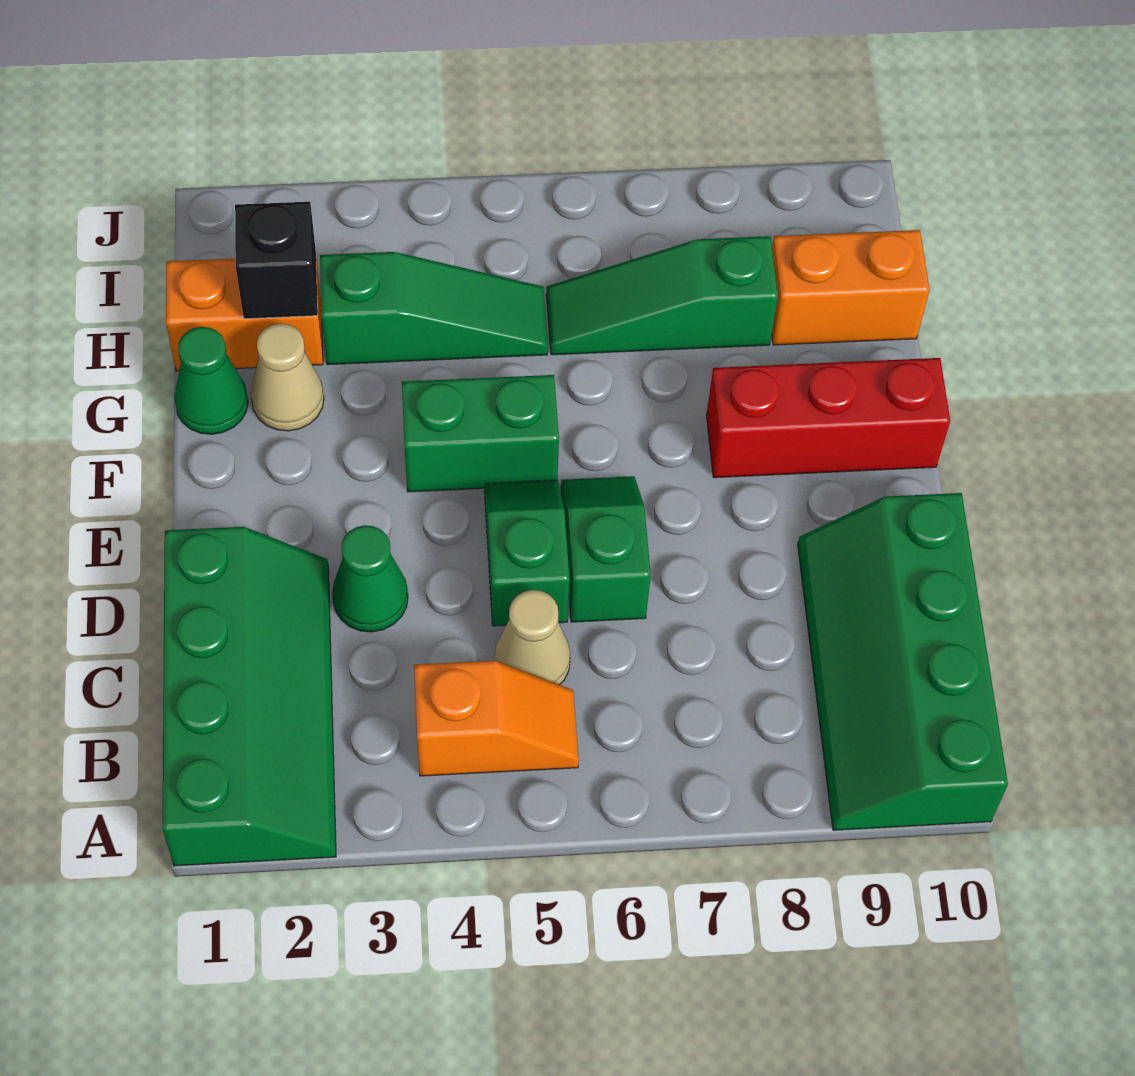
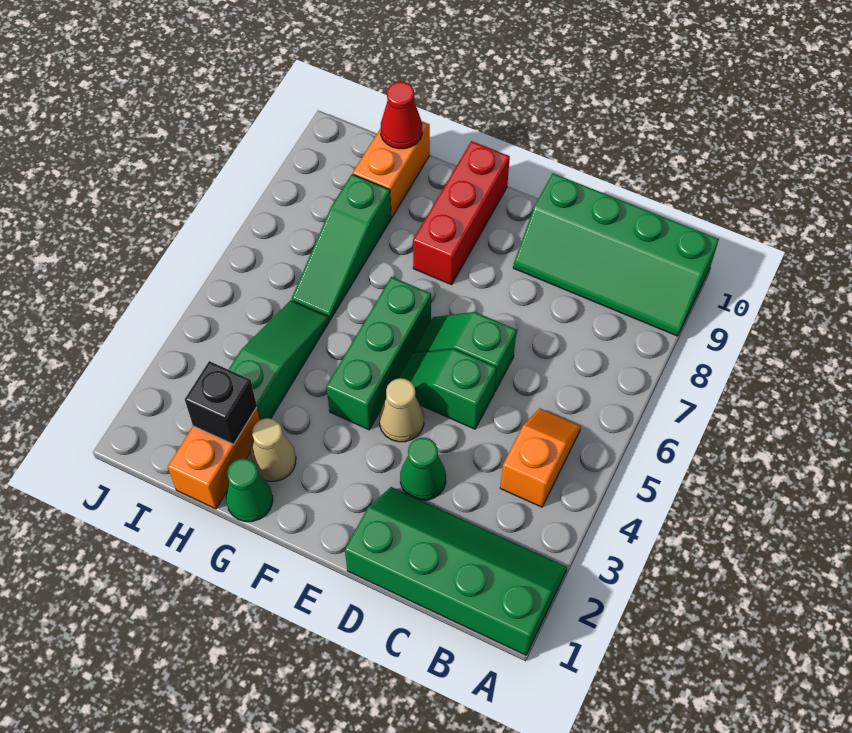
tan cone C5 level 1 -> tan cone E4 level 1
green brick F4:F5 level 1 -> green brick F4:F6 level 1
none -> red cone H10 level 2

